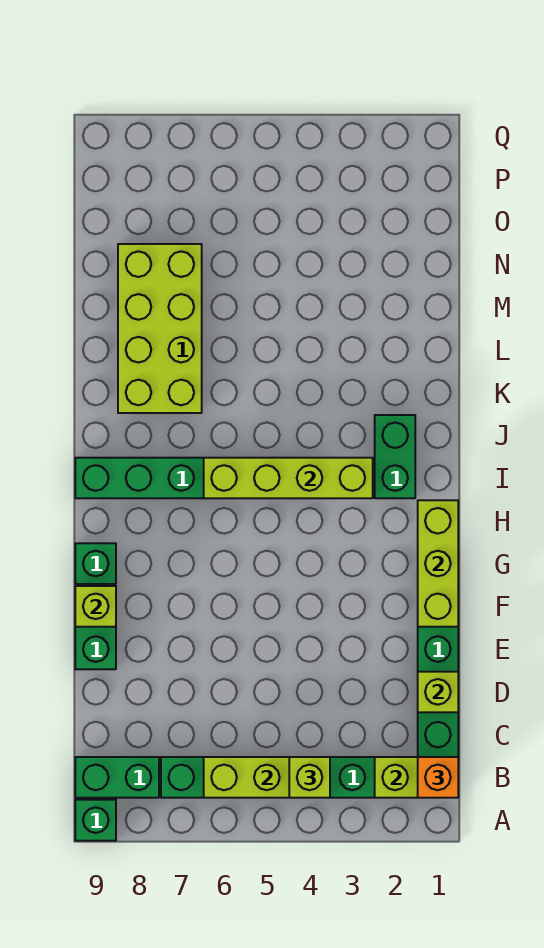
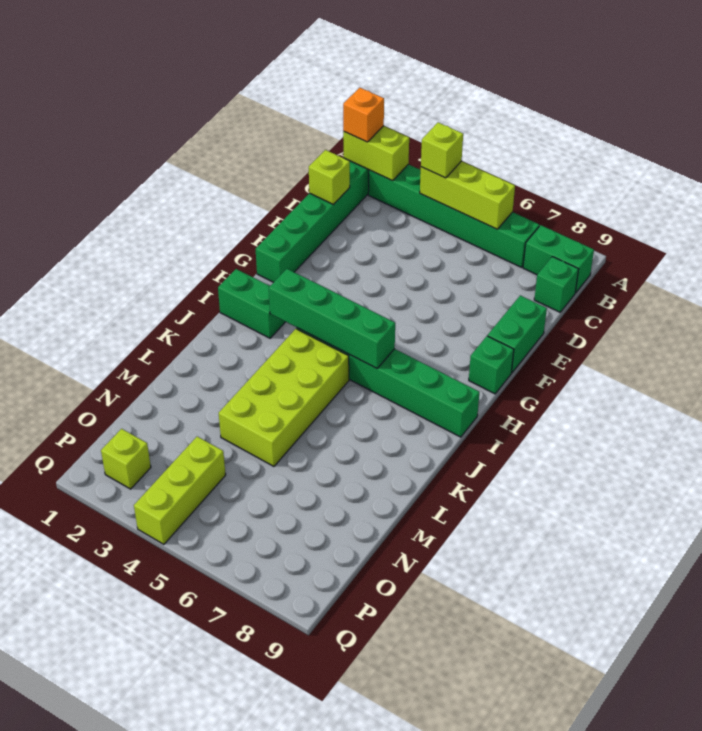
green brick A9 level 1 -> green brick C9 level 1
lime brick F1:H1 level 2 -> lime brick O4:Q4 level 1
lime brick F9 level 2 -> lime brick P2 level 1
green brick I2:J2 level 1 -> green brick I1:I2 level 1
lime brick I3:I6 level 2 -> green brick I3:I6 level 2
lime brick K7:N8 level 1 -> lime brick J4:M5 level 1

